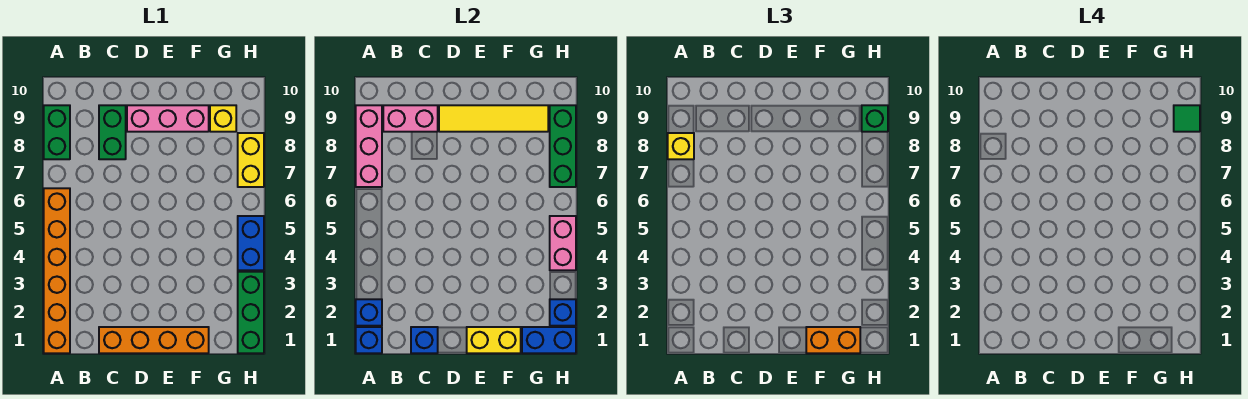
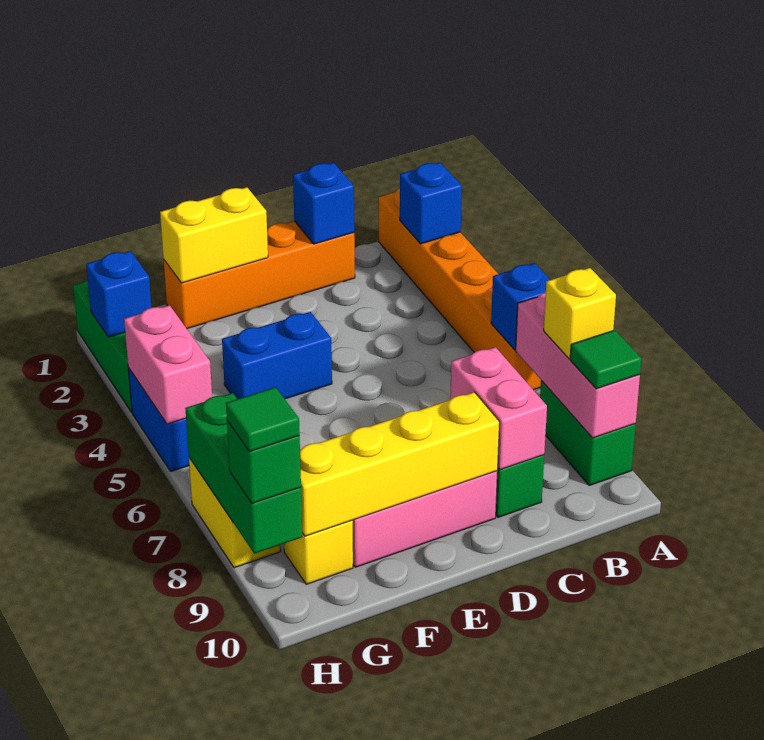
blue brick A1 level 2 -> blue brick A6 level 2
none -> green tile A9 level 3
pink brick B9:C9 level 2 -> pink brick C8:C9 level 2
yellow tile D9:G9 level 2 -> yellow brick D9:G9 level 2
orange brick F1:G1 level 3 -> none
blue brick G1:H1 level 2 -> blue brick E4:F4 level 1

